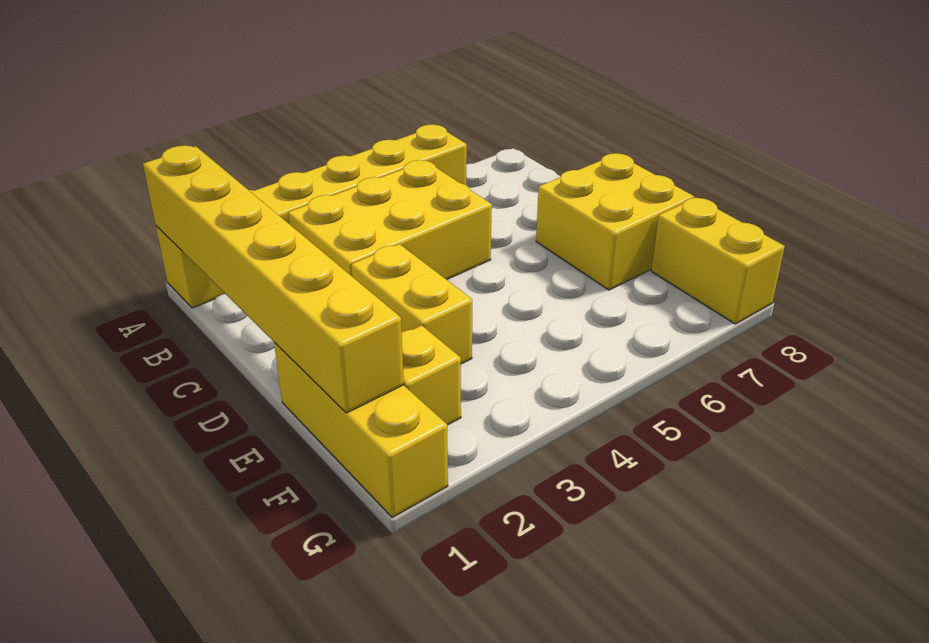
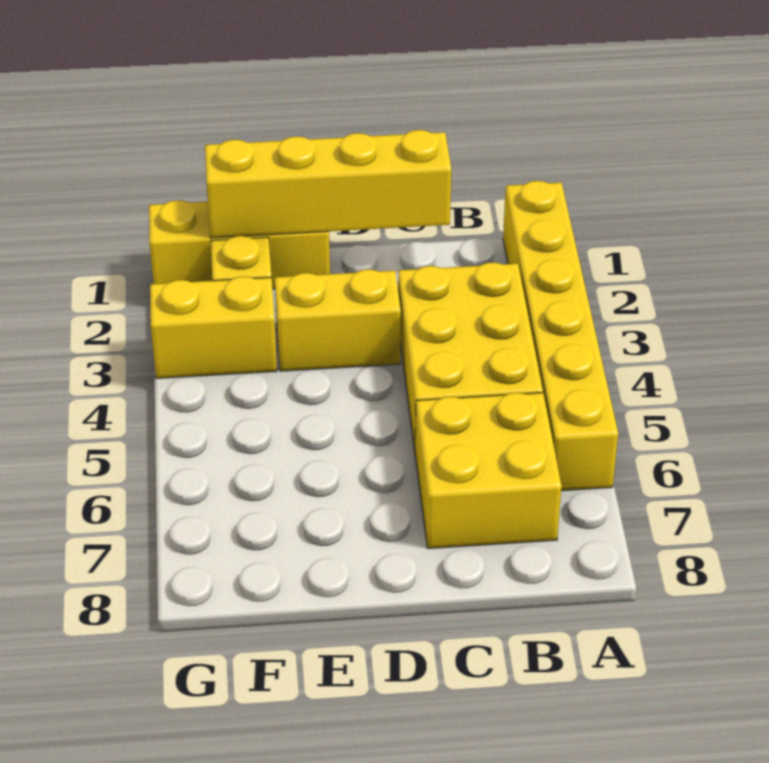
yellow brick A1:F1 level 2 -> yellow brick C1:F1 level 2
yellow brick D7:E8 level 1 -> yellow brick B6:C7 level 1
yellow brick F8:G8 level 1 -> yellow brick F3:G3 level 1

